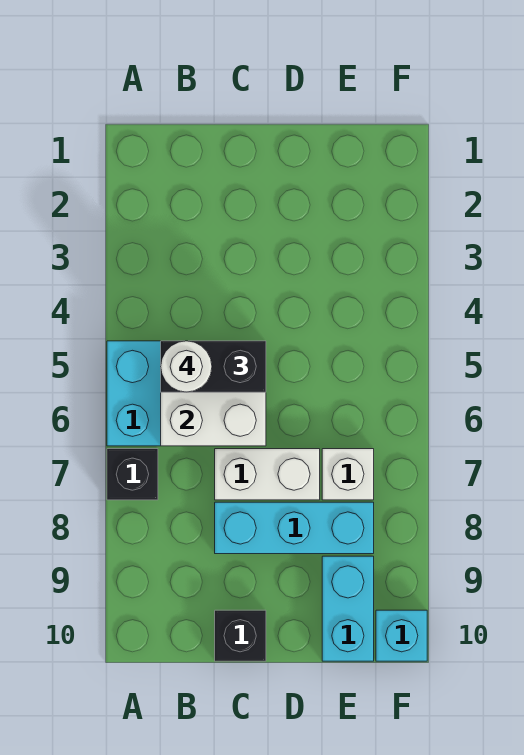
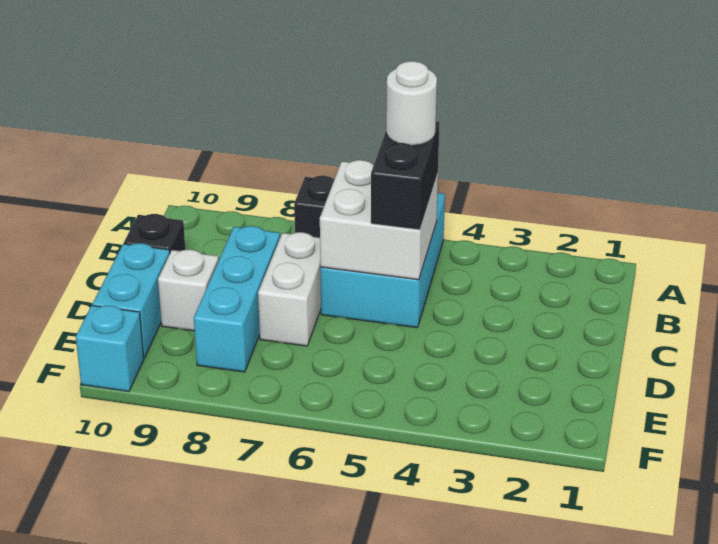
white brick E7 level 1 -> white brick D9 level 1
cyan brick E9:E10 level 1 -> cyan brick D10:E10 level 1

